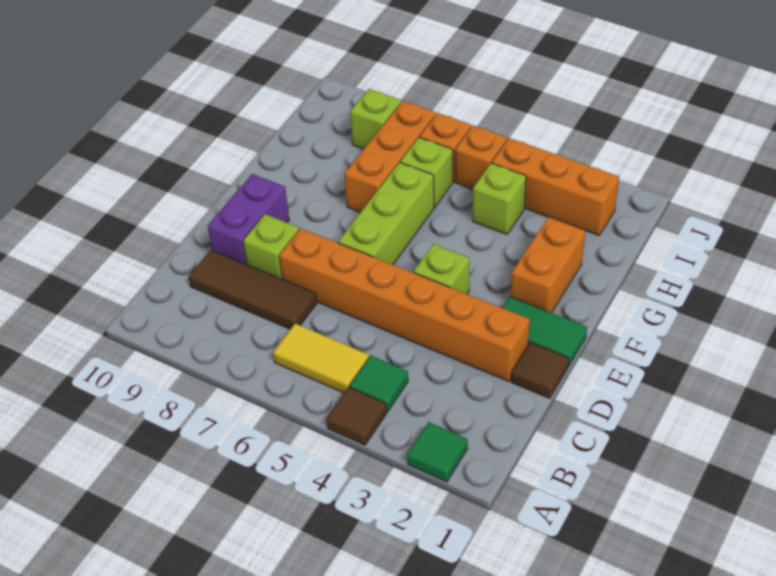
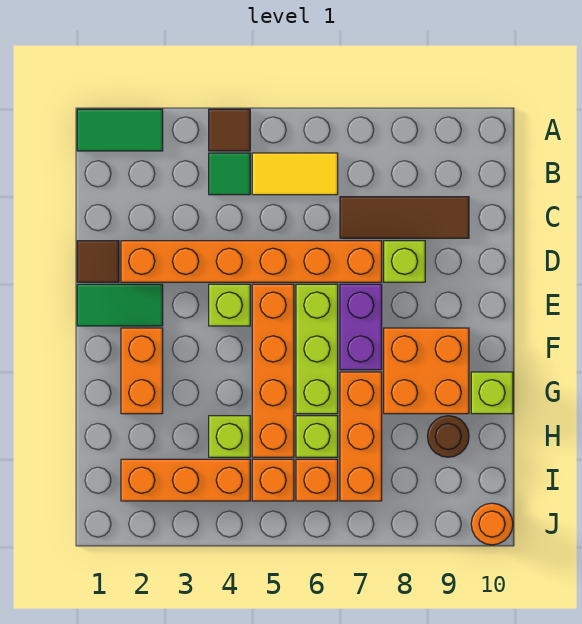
green tile A2 level 1 -> green tile A1:A2 level 1
purple brick D9:E9 level 1 -> purple brick E7:F7 level 1
none -> orange brick E5:H5 level 1
none -> orange brick F8:G9 level 1
none -> brown round brick H9 level 1
lime brick I8 level 1 -> lime brick G10 level 1
none -> orange round brick J10 level 1

